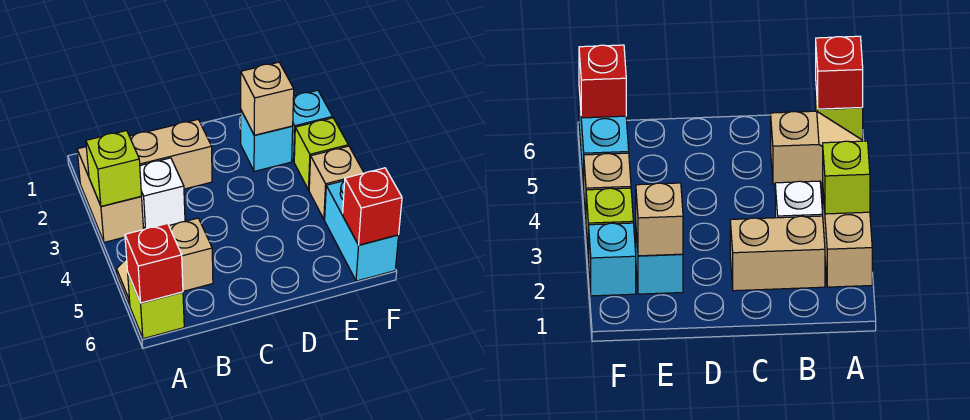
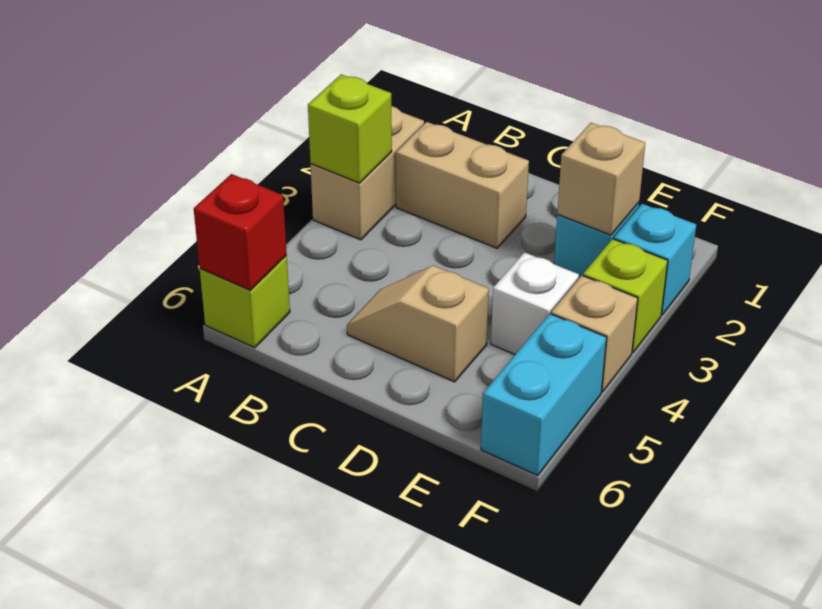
tan slope A5:B5 level 1 top B -> tan slope C5:D5 level 1 top D
white brick B3 level 1 -> white brick E4 level 1
red brick F6 level 2 -> none

